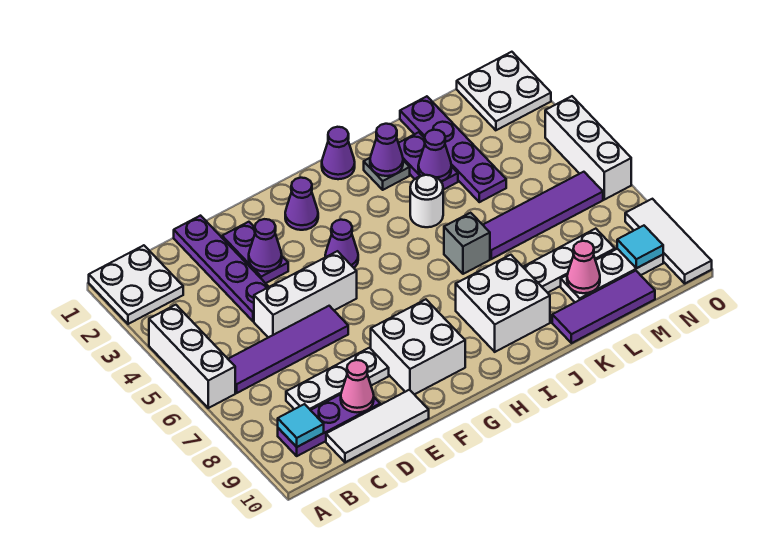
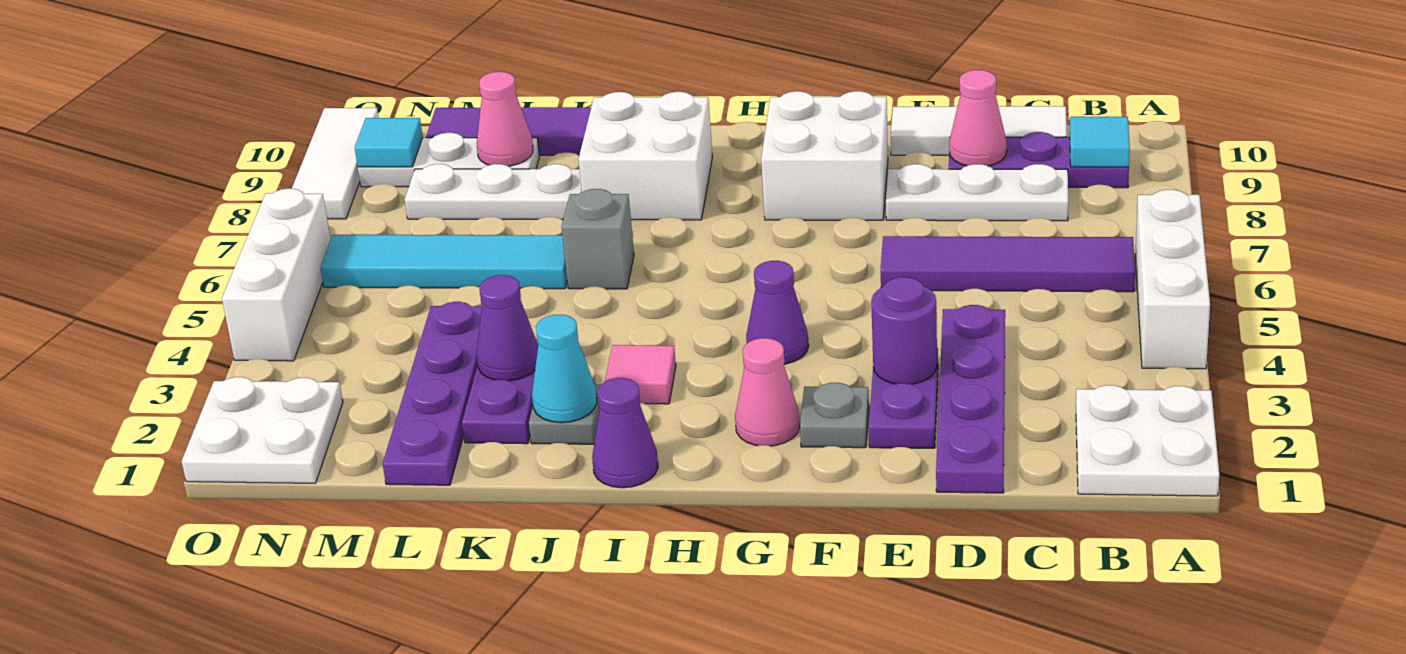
white brick D5:F5 level 1 -> none
purple cone E3 level 2 -> purple round brick E3 level 2
none -> grey plate F2 level 1
purple cone G2 level 1 -> pink cone G2 level 1
none -> pink tile I3 level 1
purple cone J2 level 2 -> cyan cone J2 level 2
white round brick J4 level 1 -> none
purple tile K6:N6 level 1 -> cyan tile K6:N6 level 1

